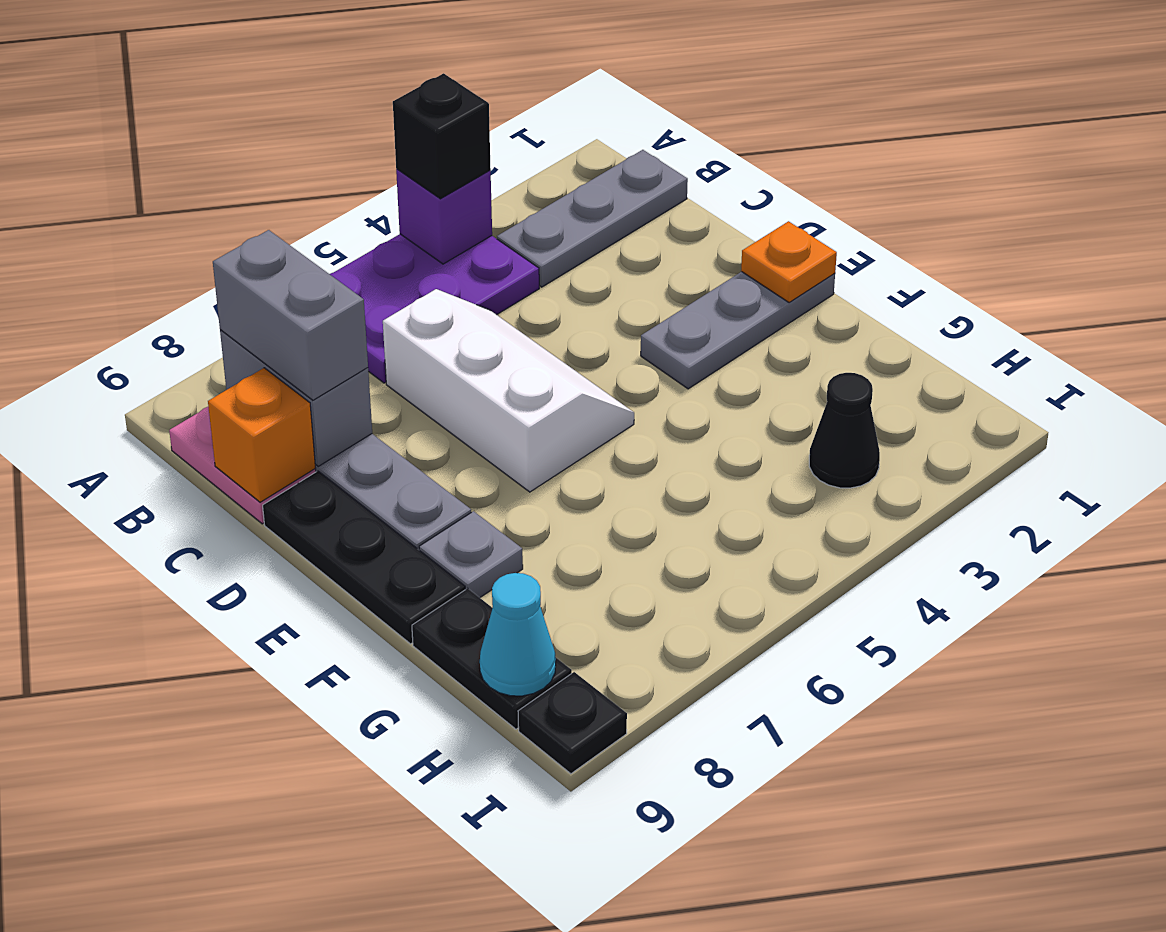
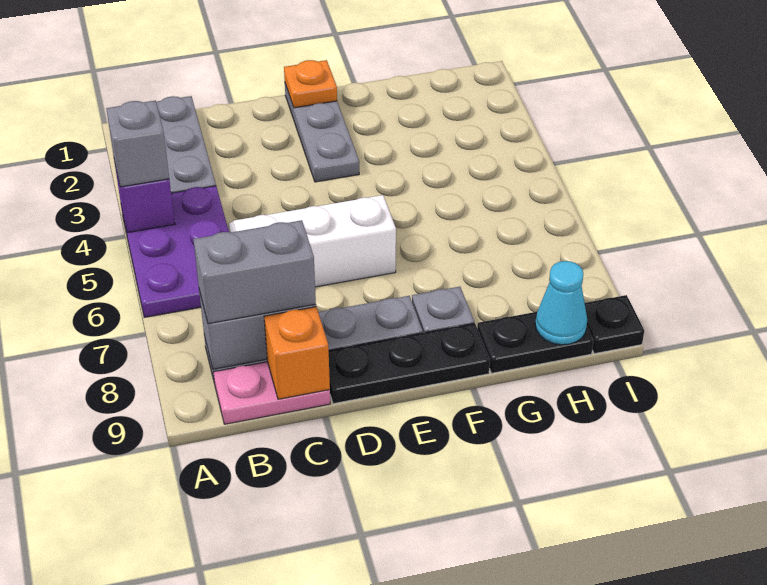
black brick A4 level 3 -> grey brick A4 level 3
black cone H3 level 1 -> none

